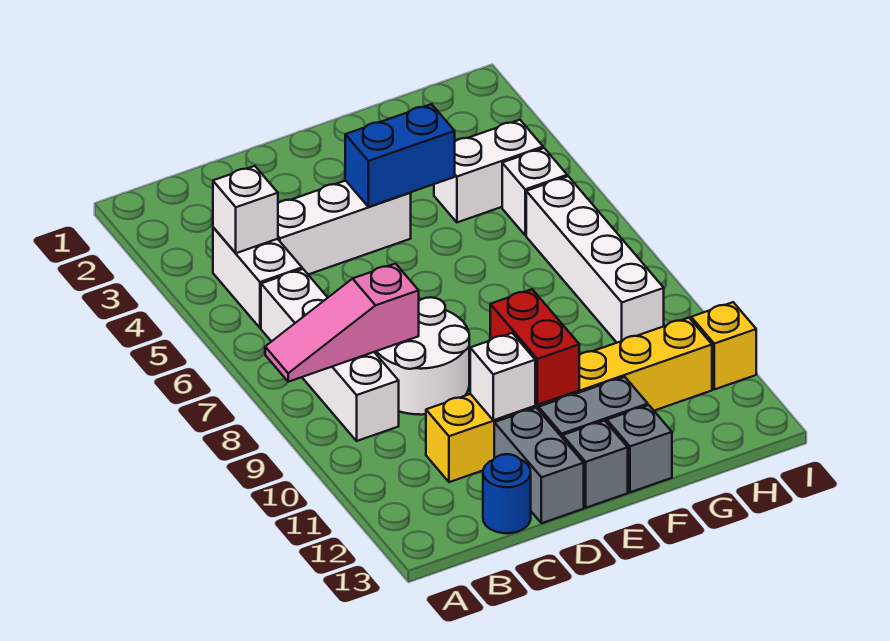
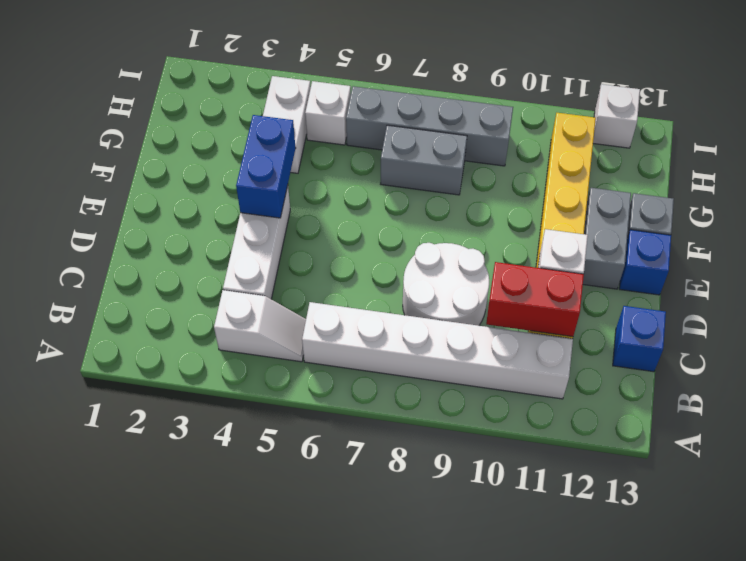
pink slope A8:C8 level 2 top C -> none
white brick B4:B5 level 1 -> white slope B4:B5 level 1 top 4
white brick B4 level 2 -> white brick I12 level 1
white brick B6:B9 level 1 -> white brick B6:B11 level 1
blue round brick C13 level 1 -> blue brick C13 level 1
grey brick D12:D13 level 1 -> grey brick G7:G8 level 1
red brick E10:E11 level 2 -> red brick C10:C11 level 2
grey brick E13 level 1 -> blue brick E13 level 1
white brick H6:H9 level 1 -> grey brick H6:H9 level 1
yellow brick I11 level 1 -> none

